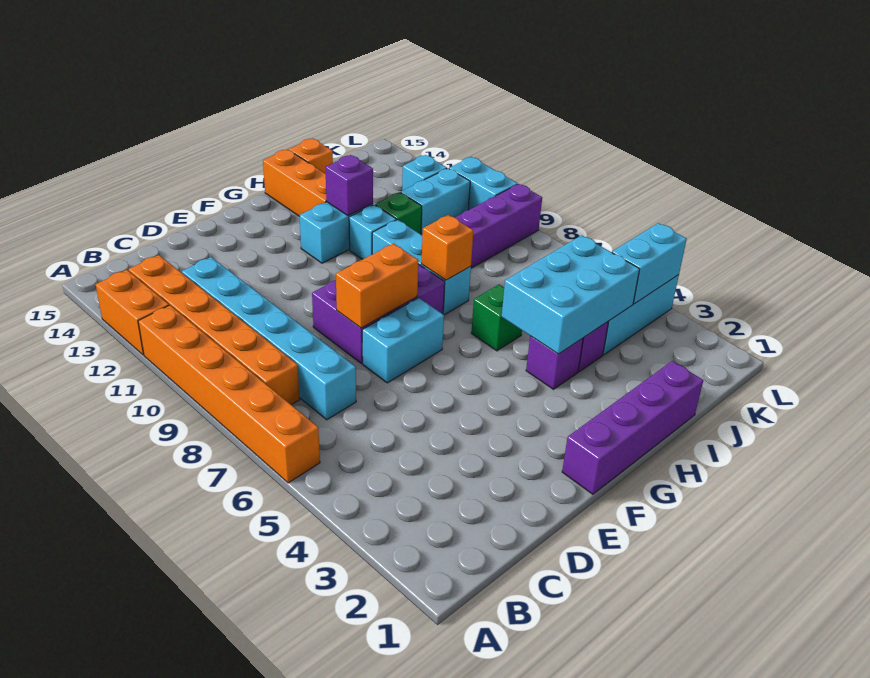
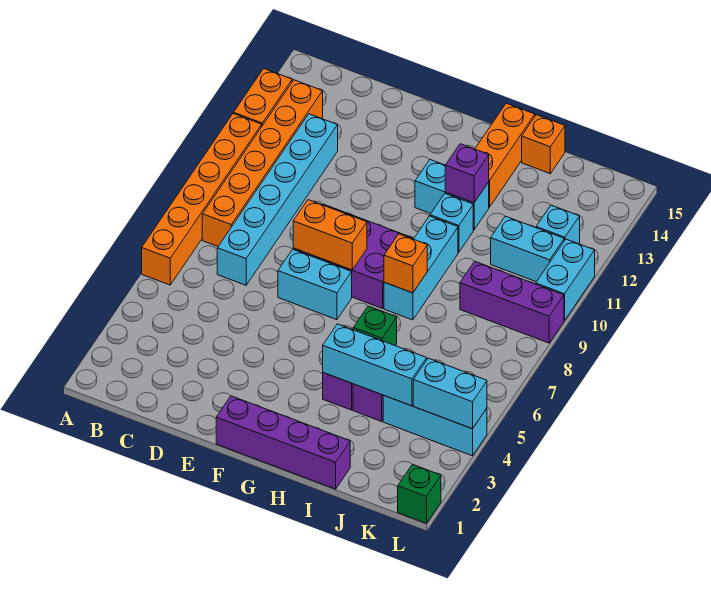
cyan brick H4:J5 level 2 -> cyan brick H4:J4 level 2
green brick I11 level 1 -> green brick L1 level 1

